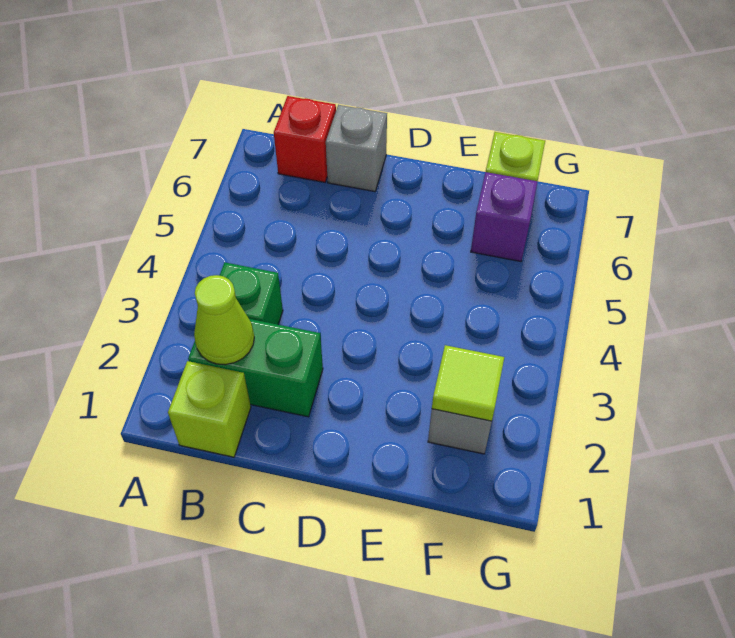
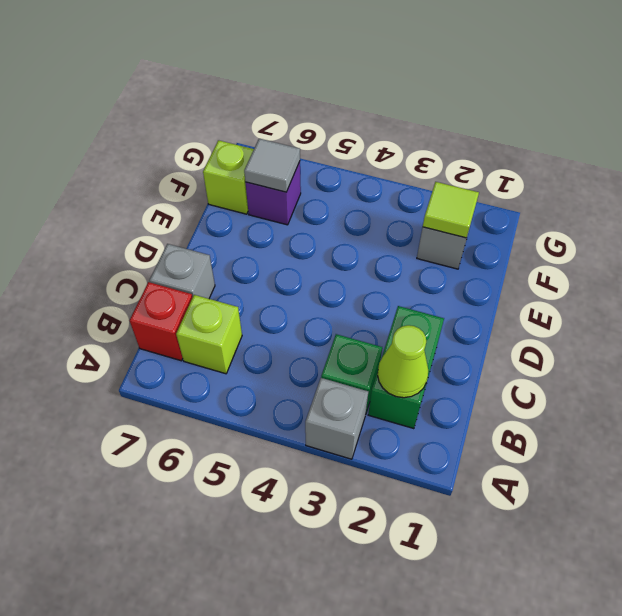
none -> grey brick A3 level 1
lime brick B1 level 1 -> lime brick B6 level 1
none -> grey tile F6 level 2

